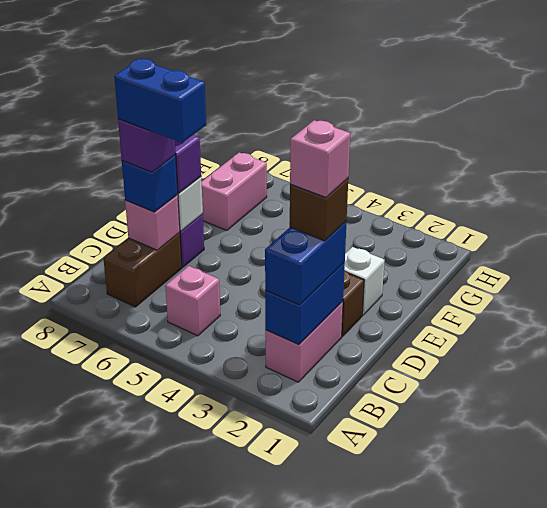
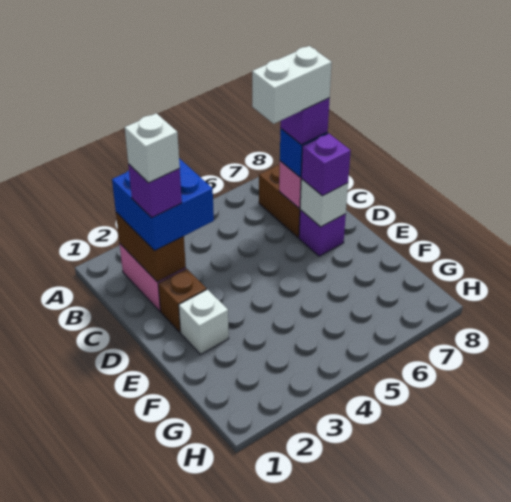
blue brick B2:C2 level 2 -> brown brick B2:C2 level 2
blue brick B2:C2 level 3 -> blue brick B2:C3 level 3
pink brick B5 level 1 -> none
brown brick C2 level 4 -> purple brick C2 level 4
pink brick C2 level 5 -> white brick C2 level 5
blue brick C6:C7 level 5 -> white brick C6:C7 level 5
pink brick F7:G7 level 1 -> none

